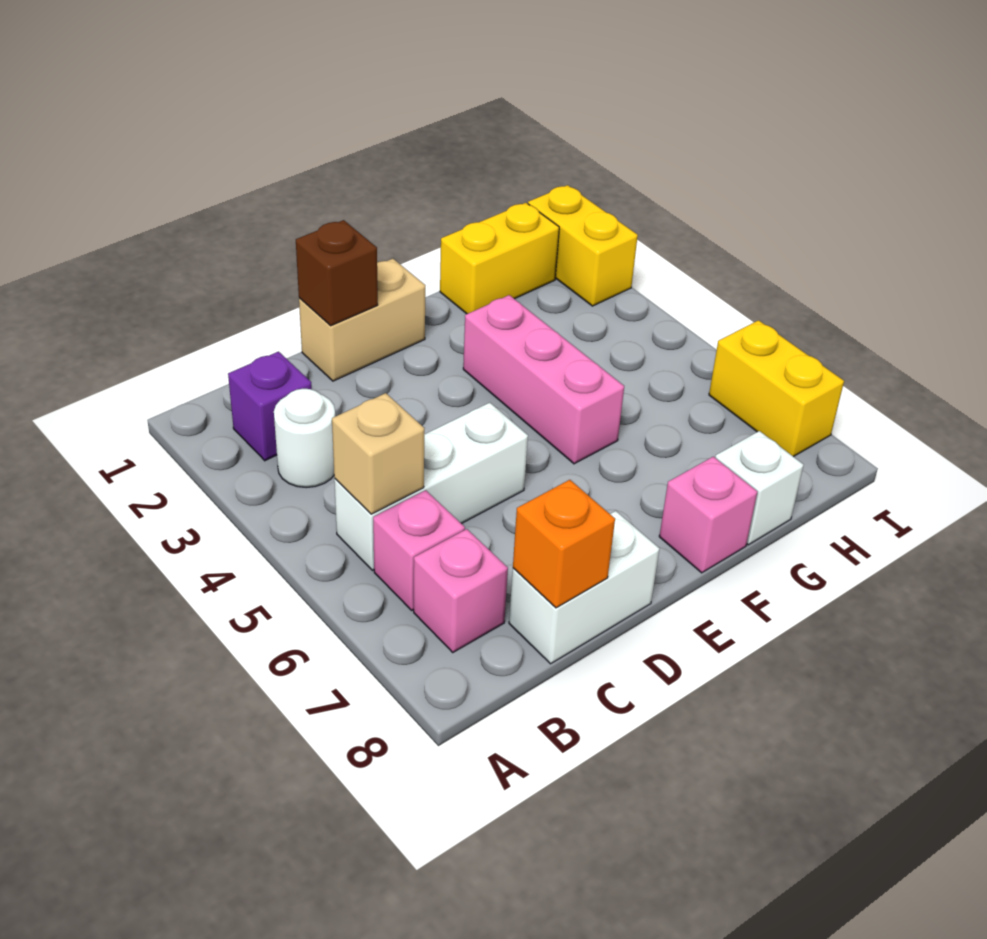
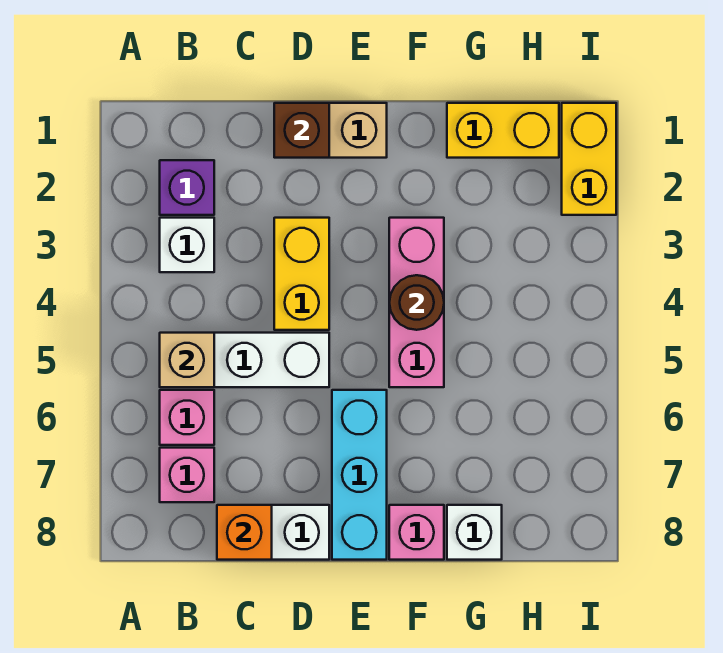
white round brick B3 level 1 -> white brick B3 level 1
none -> cyan brick E6:E8 level 1
none -> brown round brick F4 level 2
yellow brick I6:I7 level 1 -> yellow brick D3:D4 level 1

